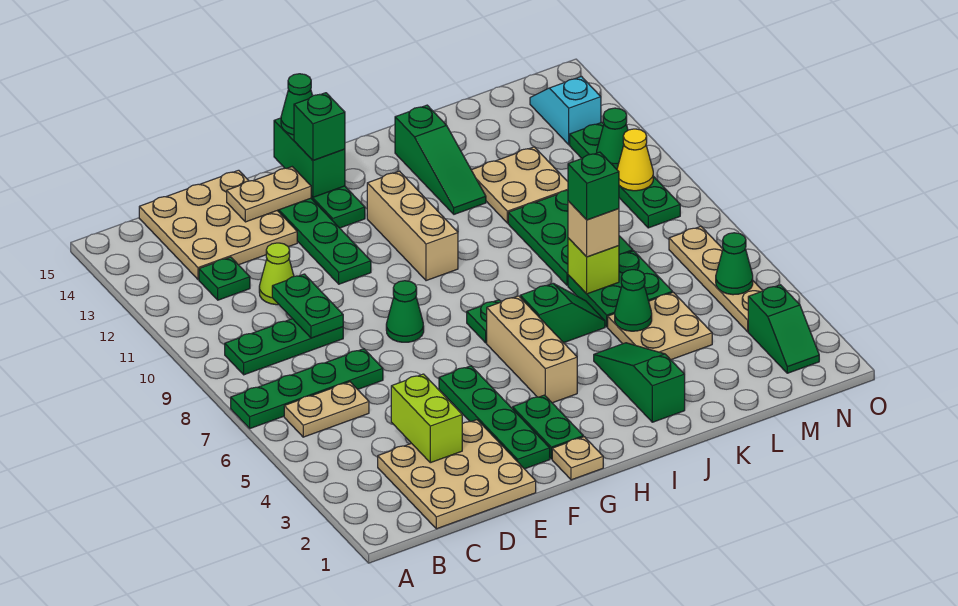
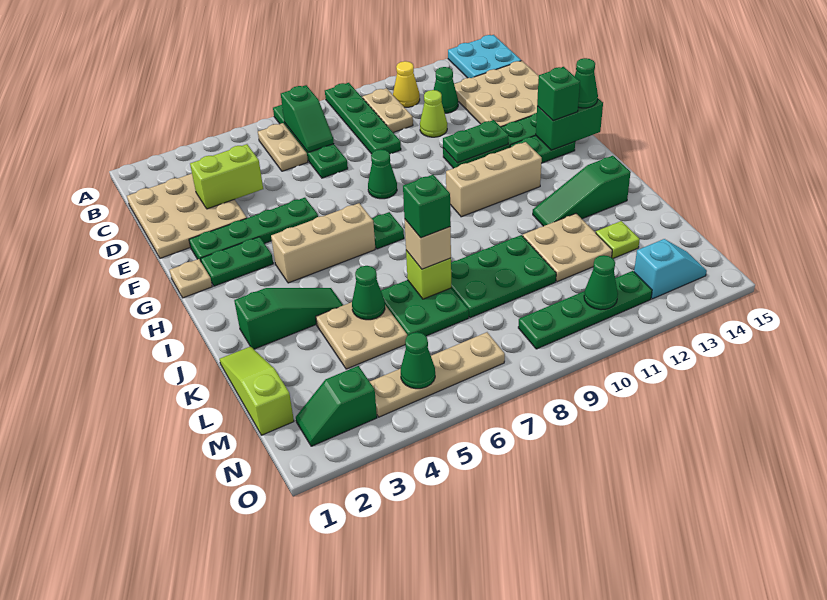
none -> cyan plate A14:B15 level 1
green plate B9:D9 level 1 -> green plate A9:D9 level 1
green plate C12 level 1 -> green cone C12 level 1
green plate D9:D10 level 2 -> green plate F11:F12 level 2
tan plate E14:F14 level 2 -> tan plate B10:C10 level 1
green slope I6:J6 level 1 top I -> green slope B7:C7 level 2 top B
none -> lime slope K1:M1 level 1 top M
none -> lime plate L13 level 1
yellow cone N10 level 2 -> yellow cone B11 level 1

